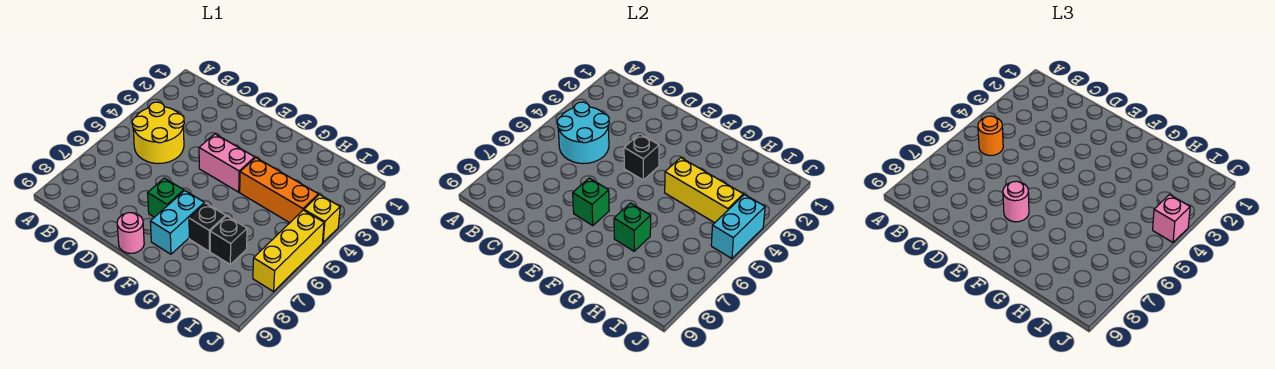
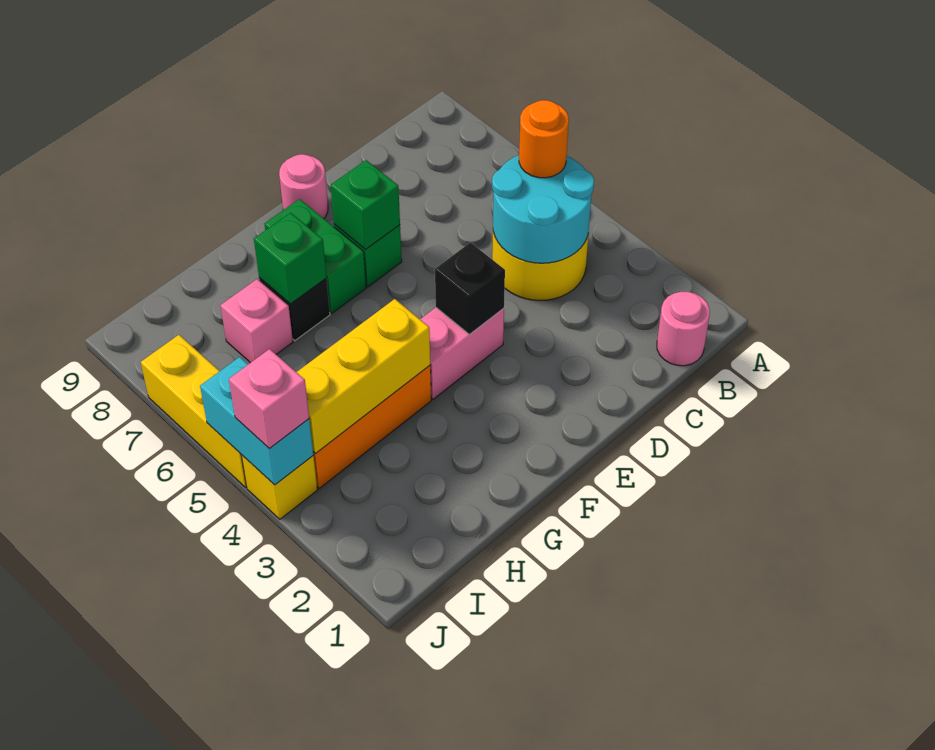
pink round brick E7 level 3 -> pink round brick B1 level 1
cyan brick F7:F8 level 1 -> green brick F7:F8 level 1
black brick H7 level 1 -> pink brick H7 level 1

